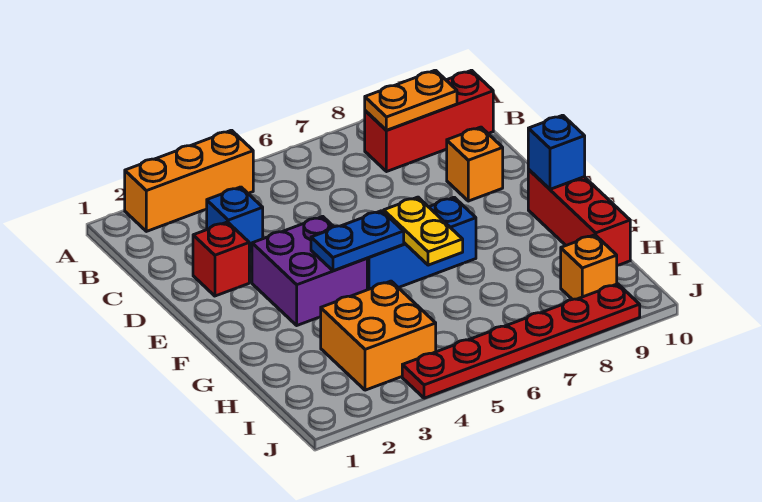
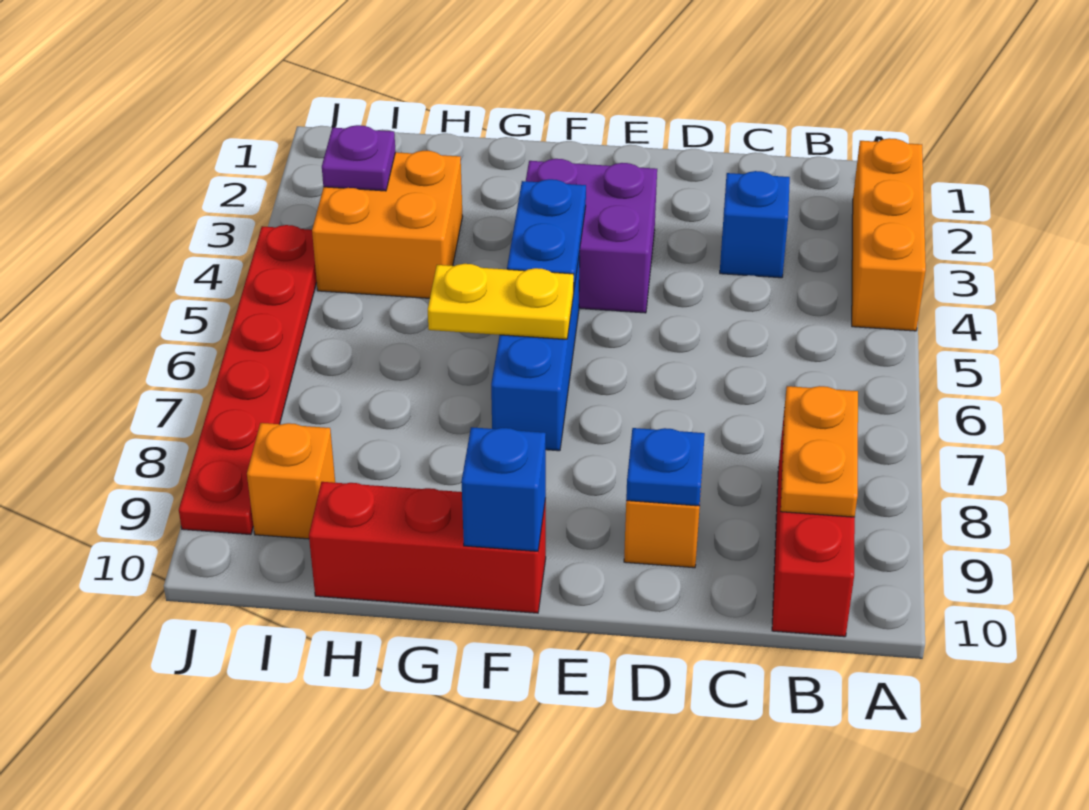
red brick D2 level 1 -> none
none -> blue plate D9 level 2
none -> purple plate I3 level 2

